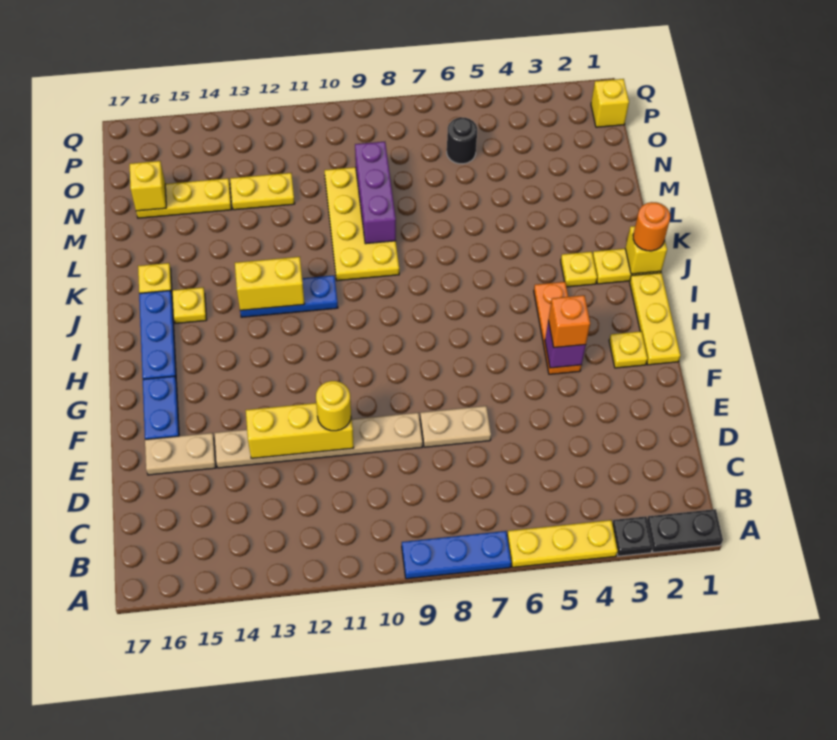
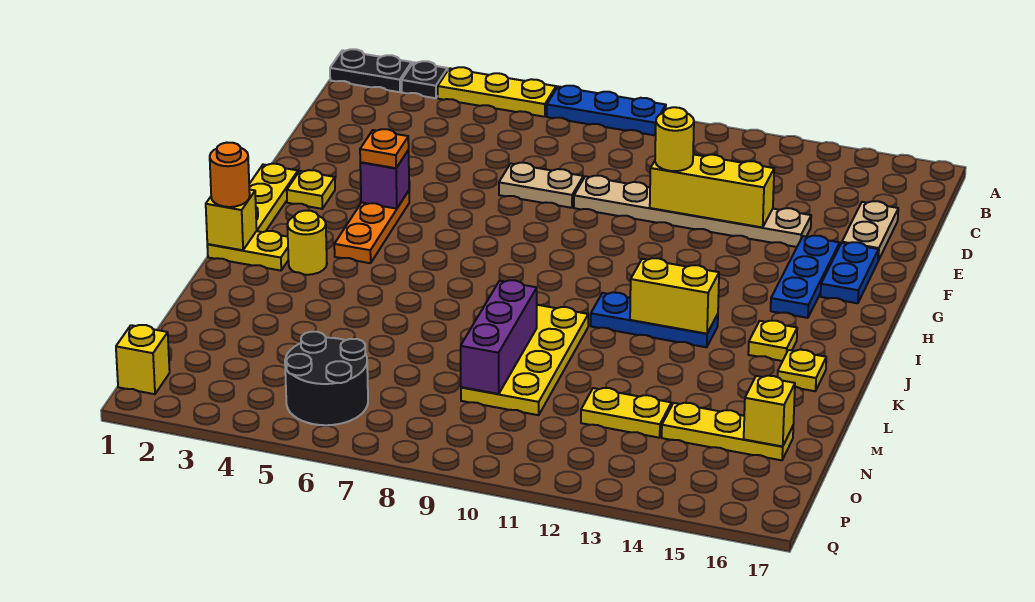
tan plate E15:E16 level 1 -> tan plate D16:E16 level 1
orange brick G4 level 3 -> orange plate G4 level 3
blue plate H16:J16 level 1 -> blue plate F15:H15 level 1
yellow plate J3 level 1 -> yellow round brick J3 level 1
black round brick O6 level 1 -> black round brick O5:P6 level 1

